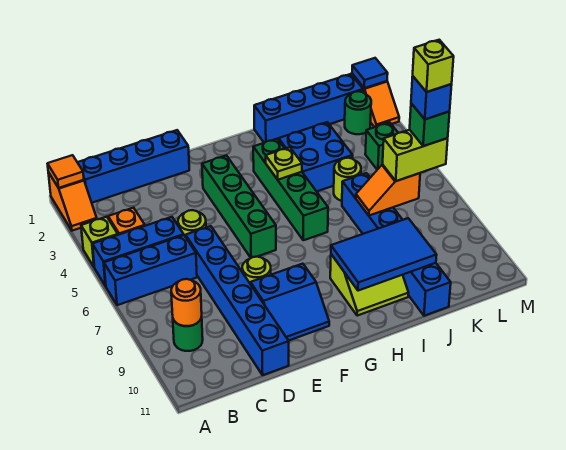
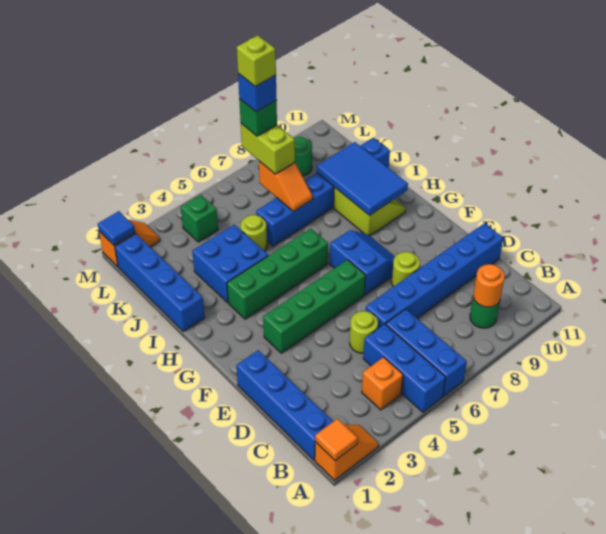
lime brick A4 level 1 -> none
blue slope E9:F10 level 1 top 9 -> blue slope F7:G8 level 1 top 7
lime plate H4 level 2 -> none
green round brick L2 level 1 -> green round brick L9 level 1

